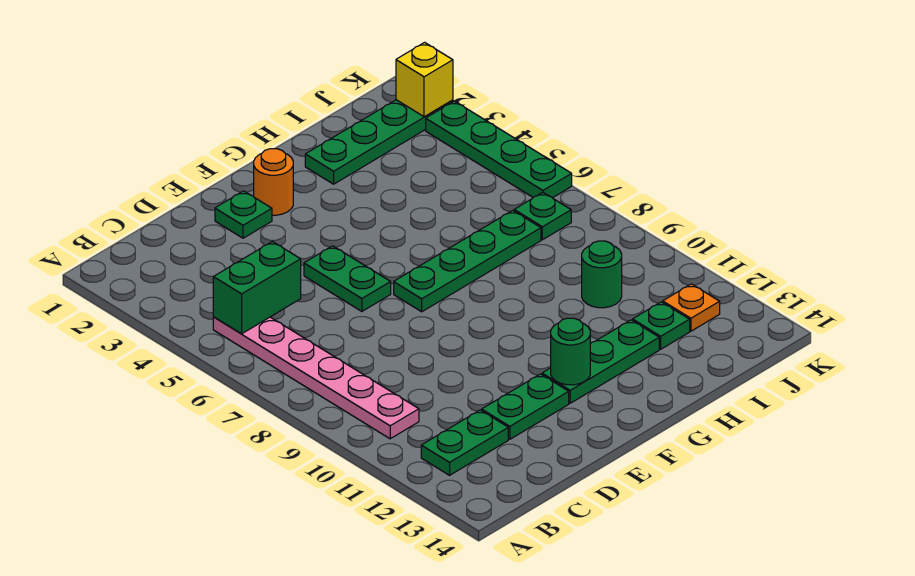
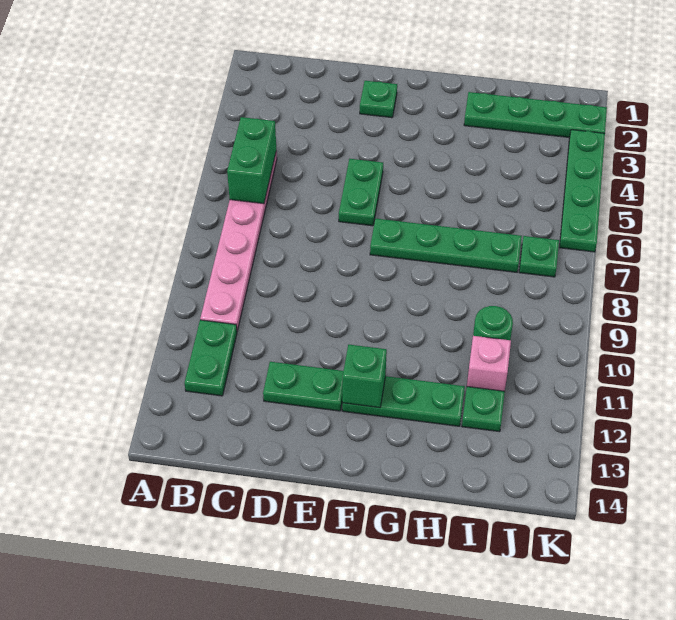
green brick B5:C5 level 2 -> green brick B5:B6 level 2
green plate B12:C12 level 1 -> green plate B11:B12 level 1
orange round brick F2 level 1 -> none
green round brick F12 level 2 -> green brick F12 level 2
none -> pink brick I11 level 1
orange plate J12 level 1 -> none
yellow brick K2 level 2 -> none

